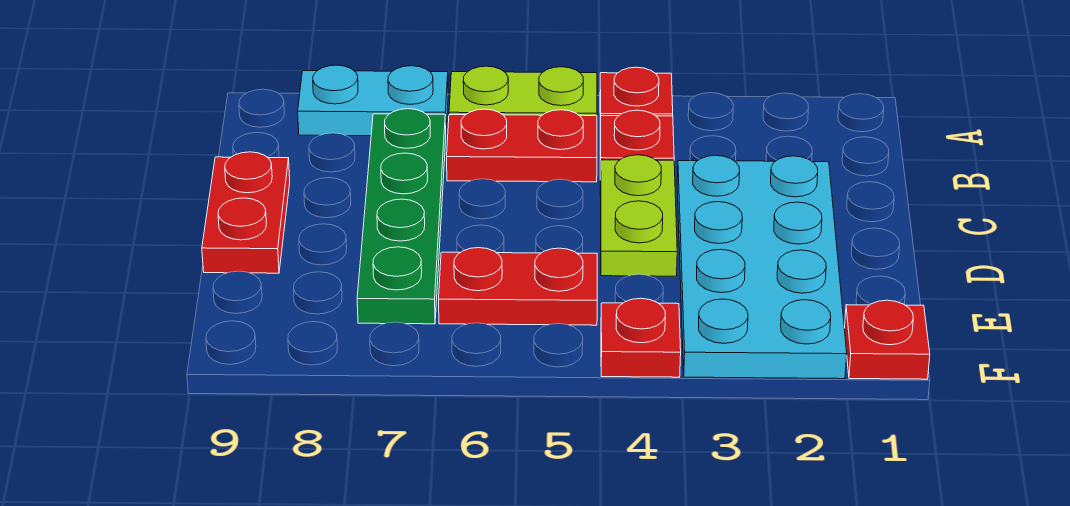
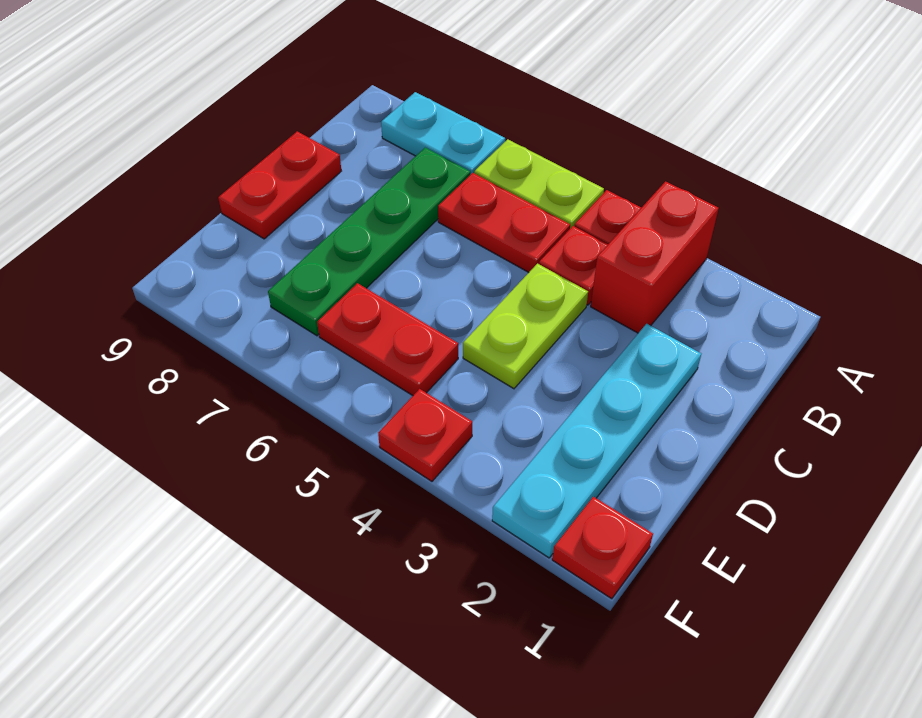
none -> red brick A3:B3 level 1
cyan plate C2:F3 level 1 -> cyan plate C2:F2 level 1

